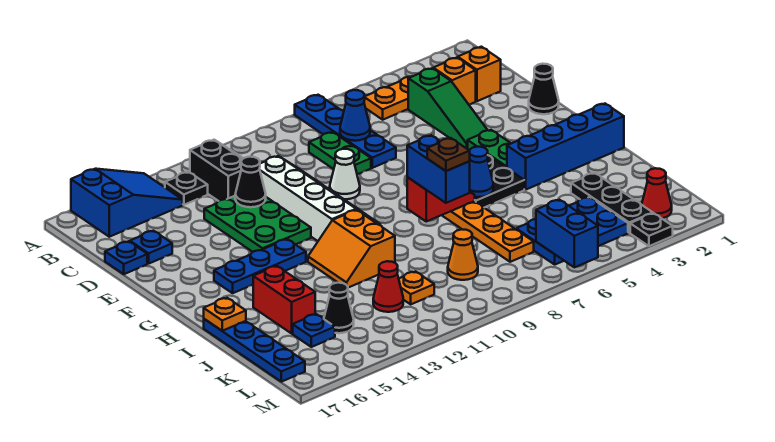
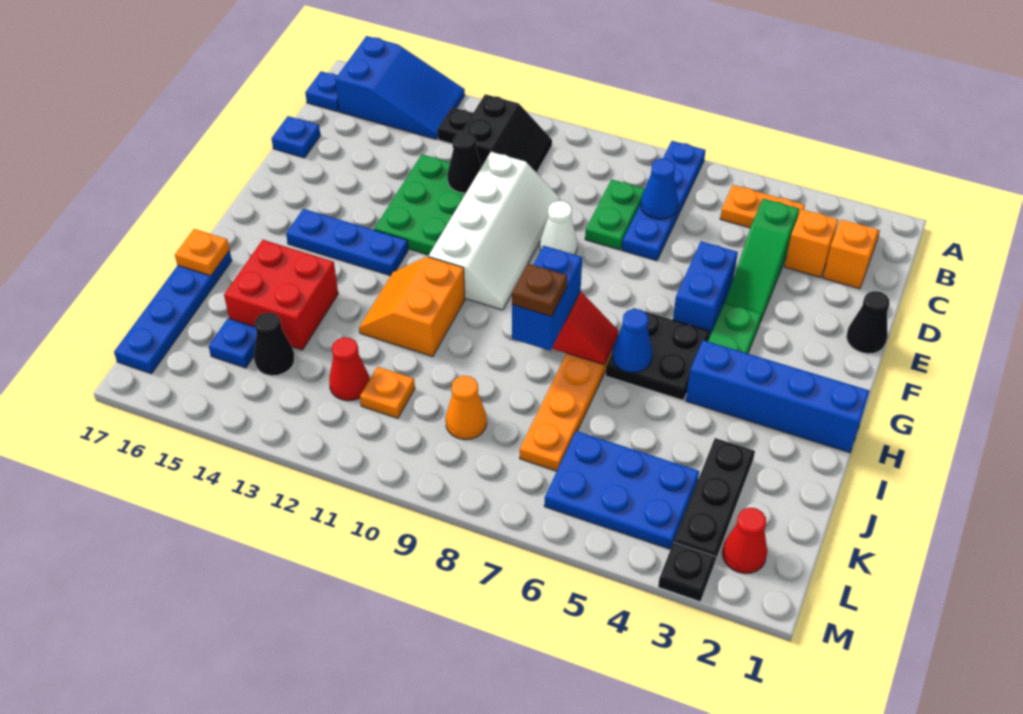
blue plate D16 level 1 -> blue plate B17 level 1
red brick I15:J15 level 1 -> red brick I14:J15 level 1
blue brick L6:M6 level 2 -> blue brick E5:F5 level 1

